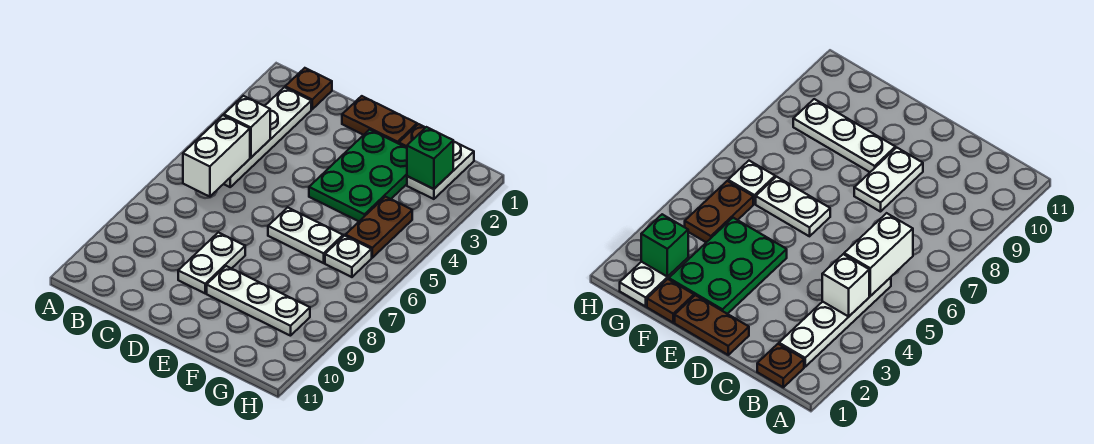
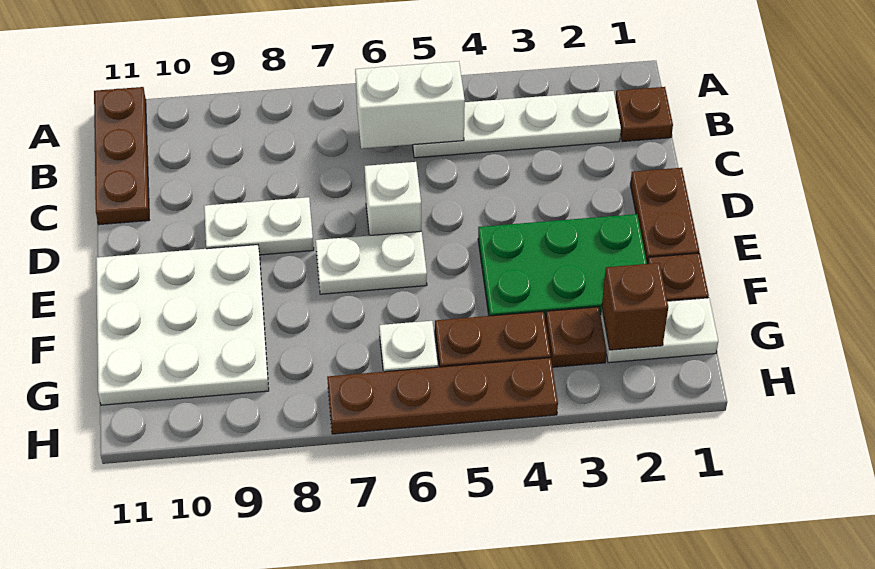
none -> brown plate A11:C11 level 1
white brick B4 level 2 -> white brick D6 level 1
white plate E6:F6 level 1 -> white plate E6:E7 level 1
white plate E9:G9 level 1 -> white plate E9:G11 level 1
green brick G2 level 2 -> brown brick G2 level 2
none -> brown plate G3 level 1
none -> brown plate H4:H7 level 1

